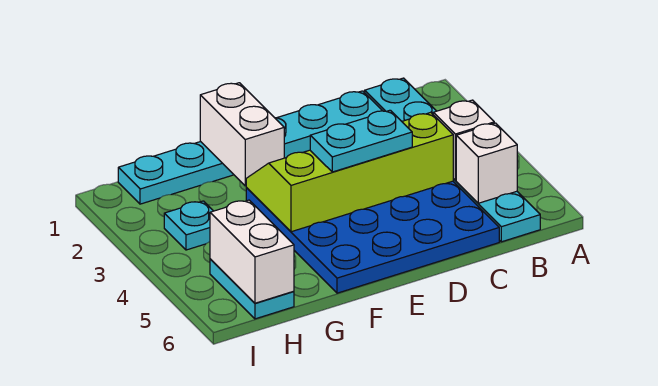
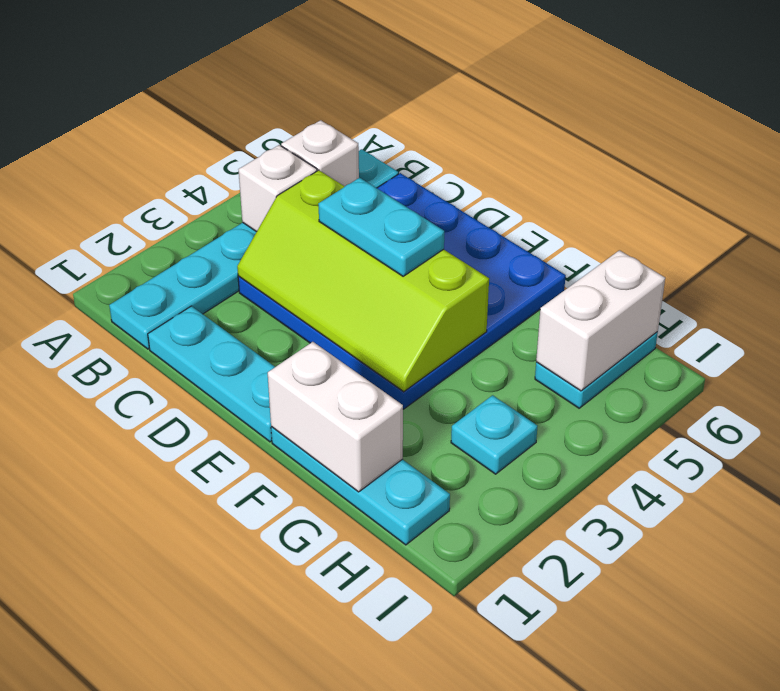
white brick F1:F2 level 2 -> white brick F1:G1 level 2

